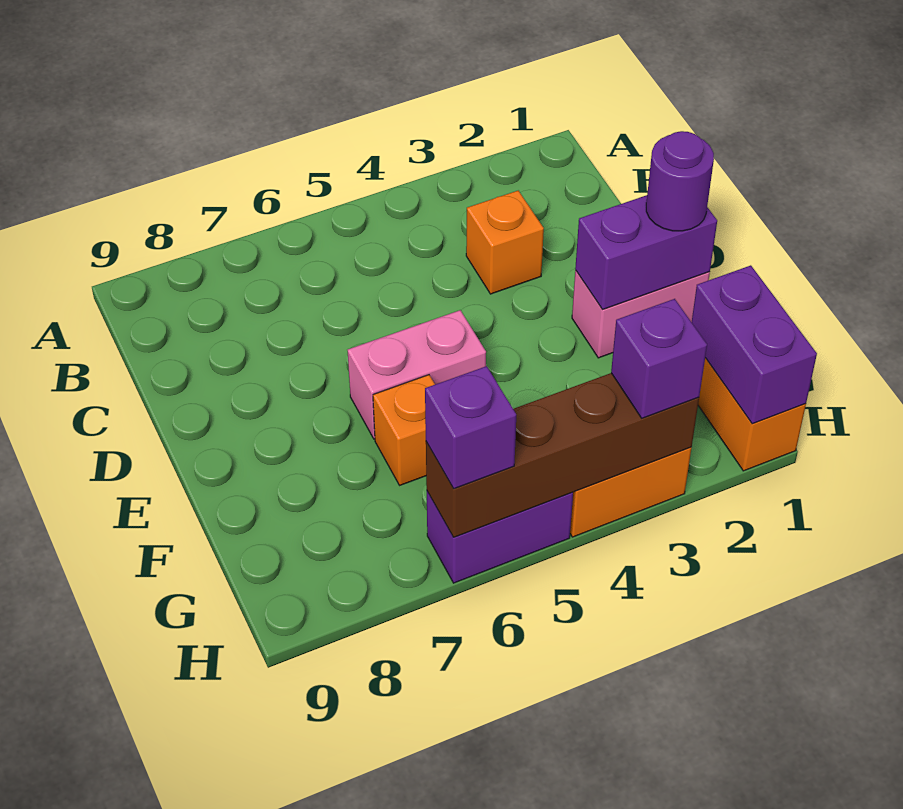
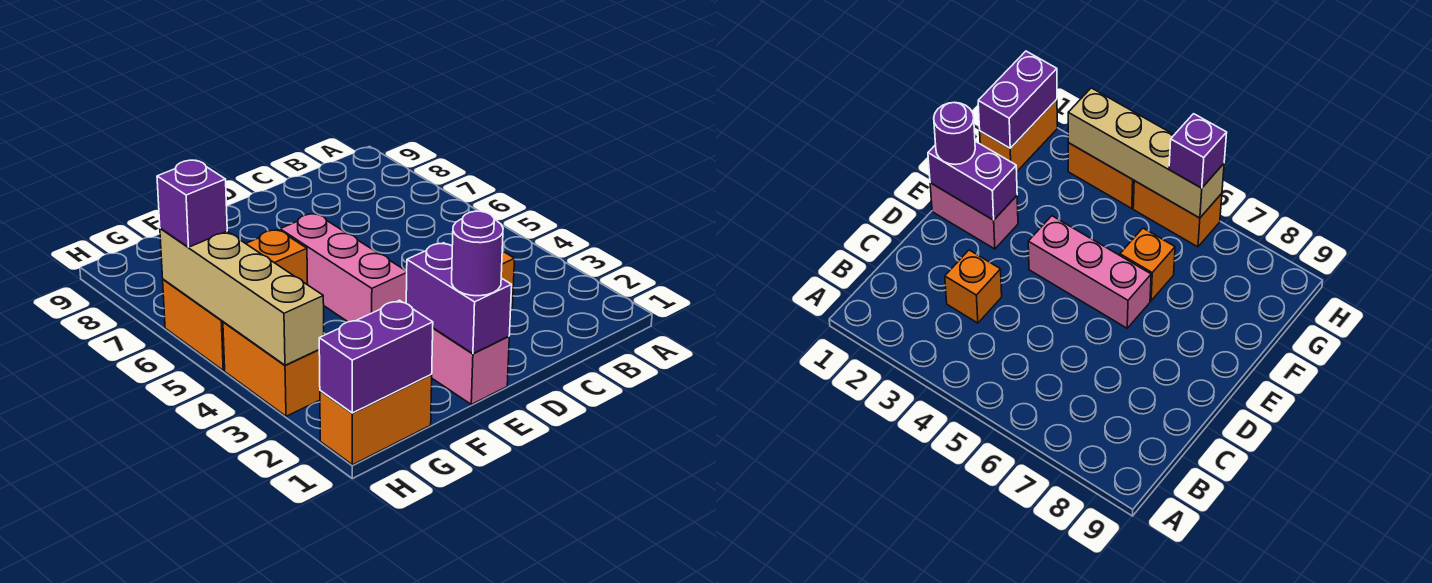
pink brick E5:E6 level 1 -> pink brick E4:E6 level 1
brown brick H3:H6 level 2 -> tan brick H3:H6 level 2
purple brick H3 level 3 -> none
purple brick H5:H6 level 1 -> orange brick H5:H6 level 1

